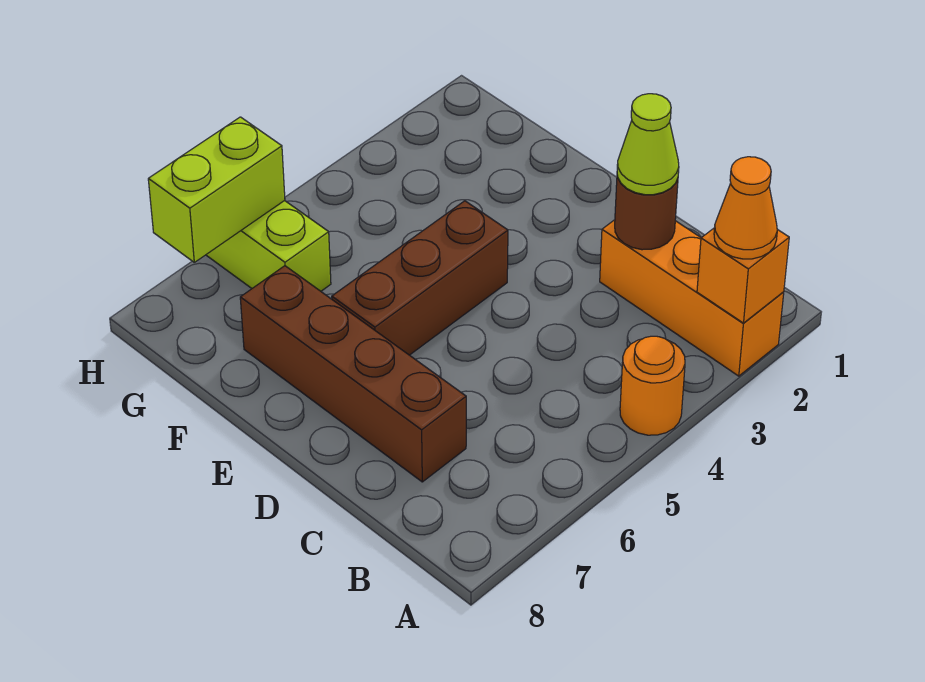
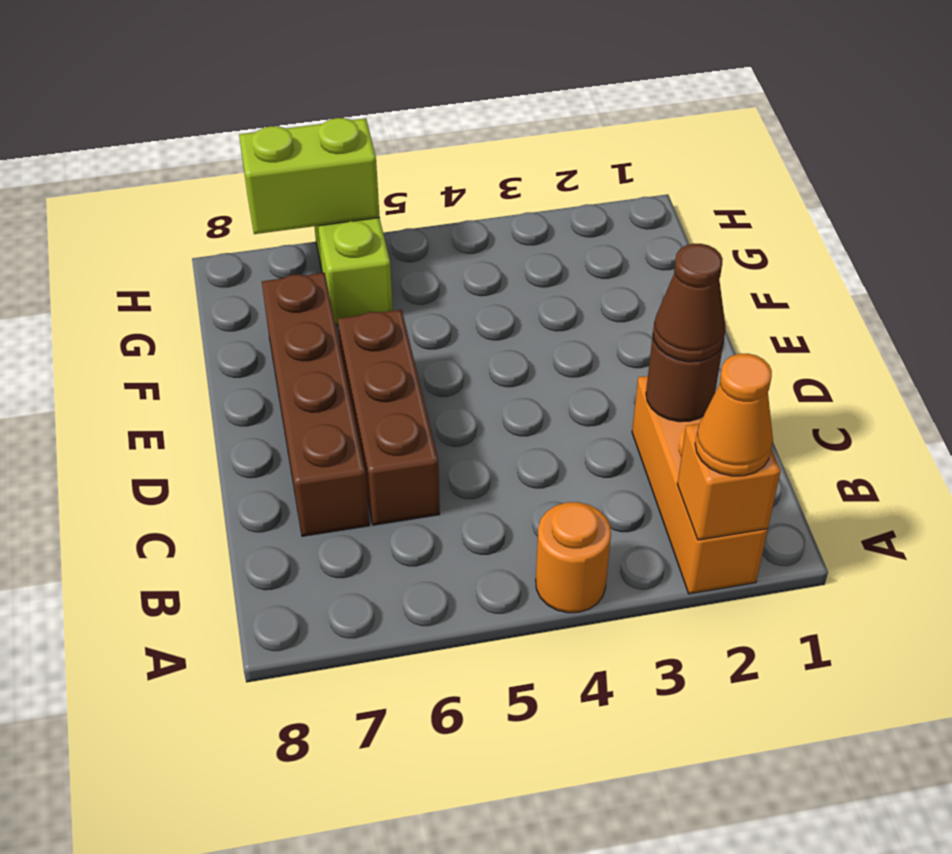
lime cone C2 level 3 -> brown cone C2 level 3
brown brick E4:E6 level 1 -> brown brick C6:E6 level 1

